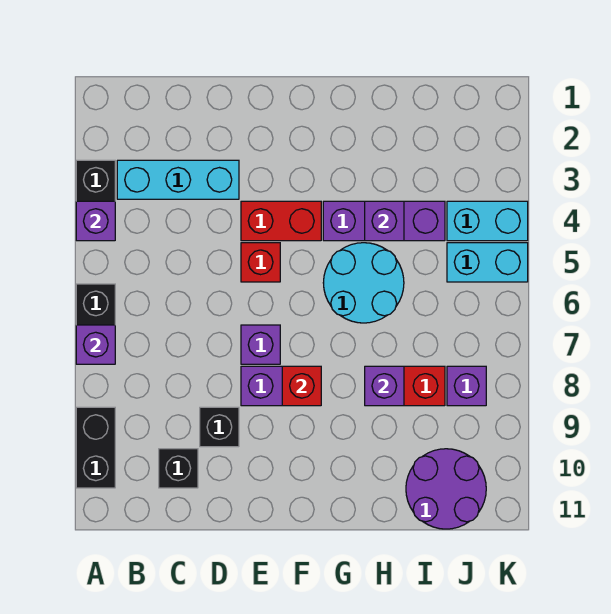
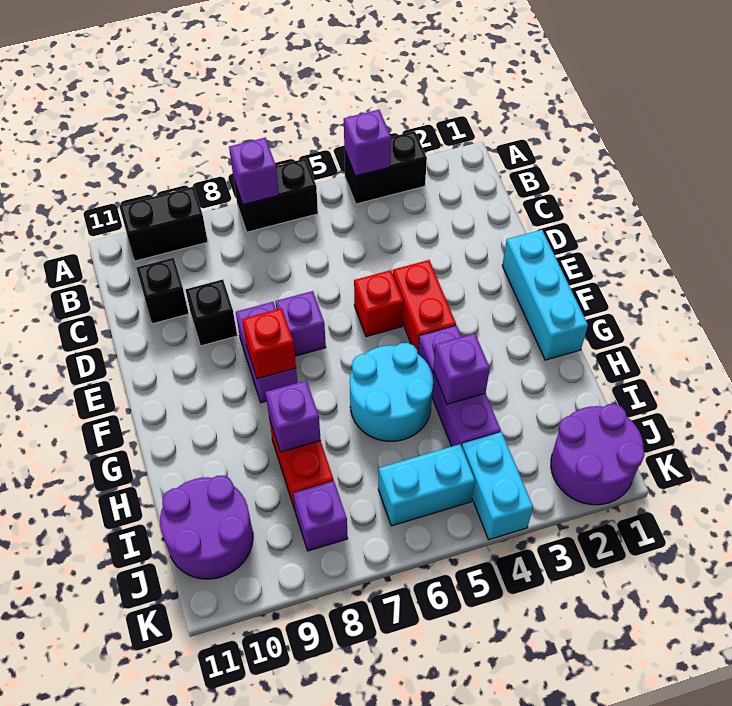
cyan brick B3:D3 level 1 -> cyan brick E1:G1 level 1
none -> purple round brick J1:K2 level 1
cyan brick J5:K5 level 1 -> cyan brick J5:J6 level 1

